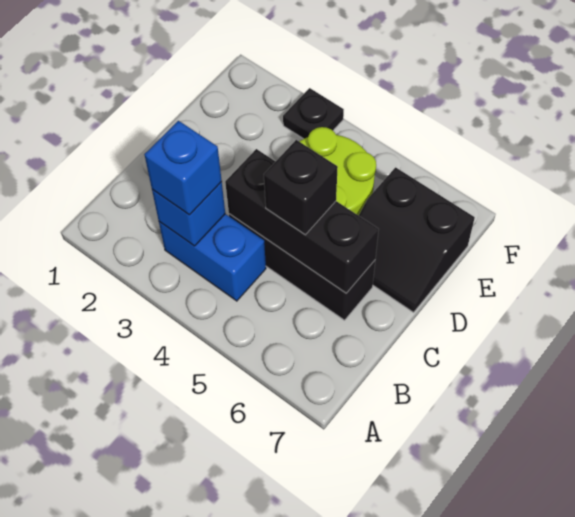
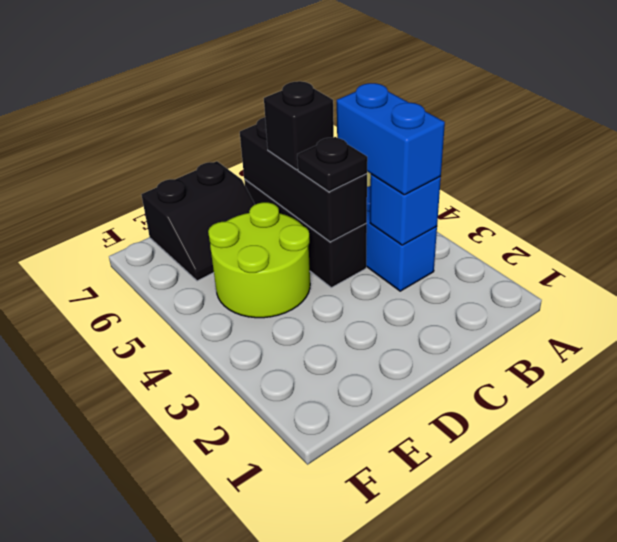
blue brick B3 level 3 -> blue brick B3:B4 level 3
black slope D6:E7 level 1 top E -> black slope D6:E7 level 1 top 7
black plate F3 level 1 -> black plate C4 level 3

